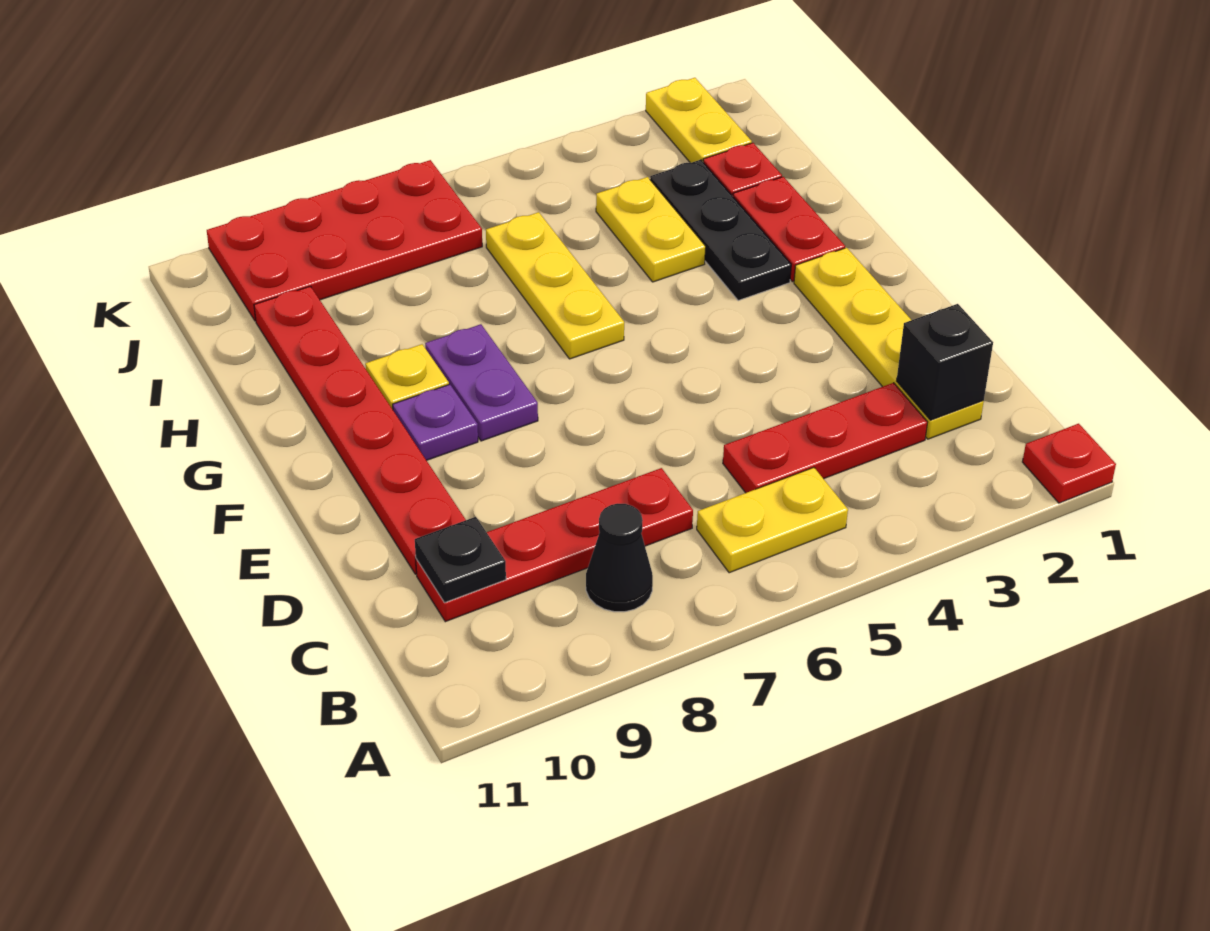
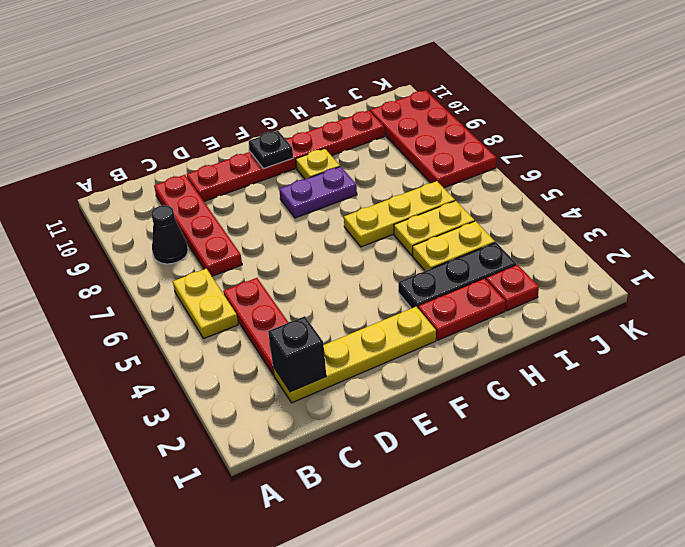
red plate A1 level 1 -> none
black plate C10 level 2 -> black plate F10 level 2
purple plate F9 level 1 -> none
yellow plate J2:K2 level 1 -> yellow plate H5:I5 level 1

